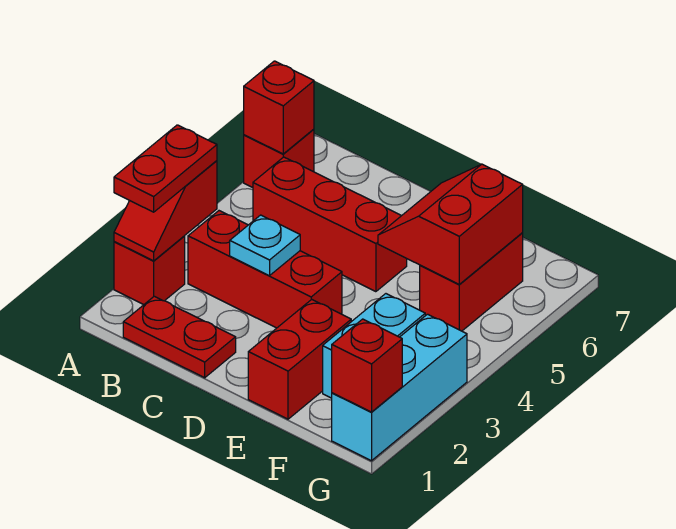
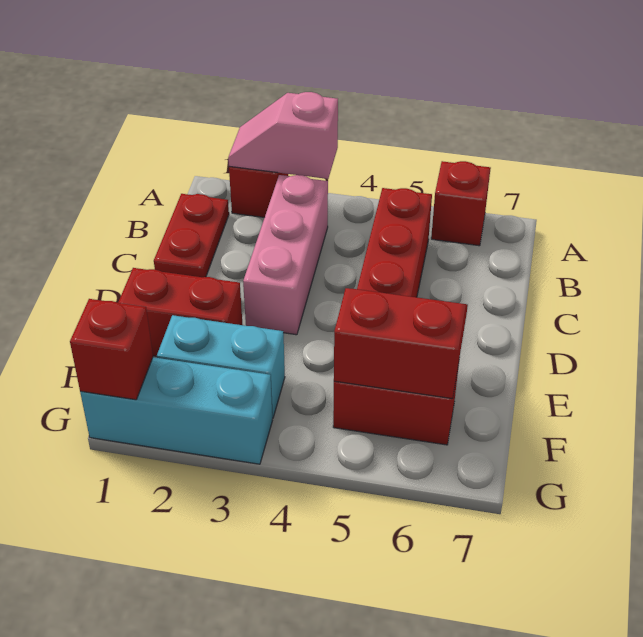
red slope A2:A3 level 2 top 3 -> pink slope A2:A3 level 2 top 3
red plate A2:A3 level 3 -> none
red brick A6 level 2 -> none
red brick B3:D3 level 1 -> pink brick B3:D3 level 1
cyan plate C3 level 2 -> none

